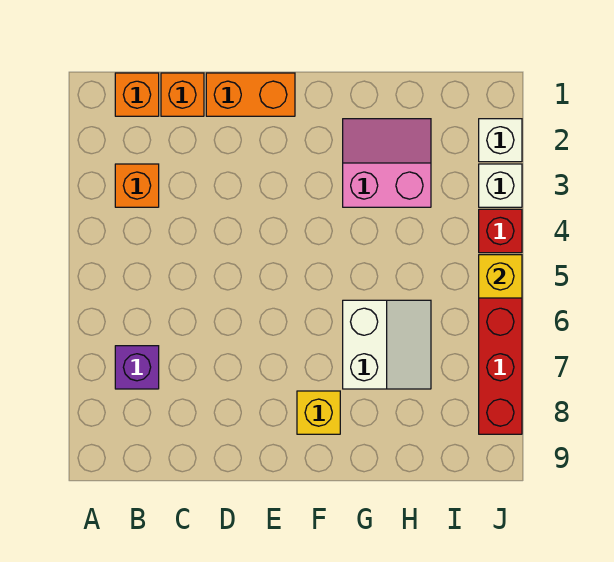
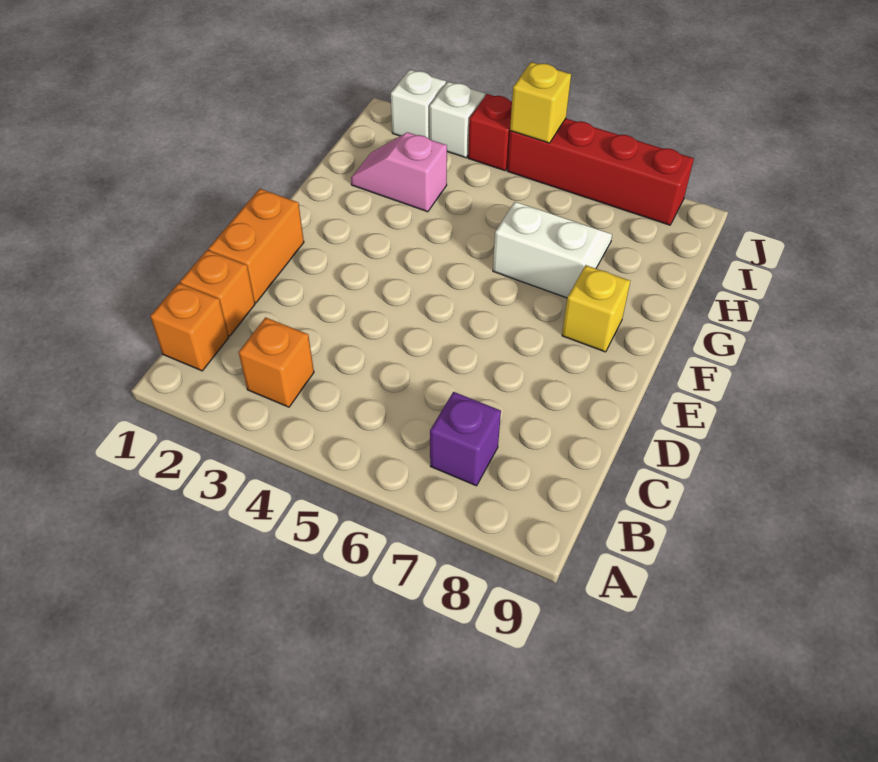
pink slope G2:H3 level 1 top 3 -> pink slope H2:H3 level 1 top 3

